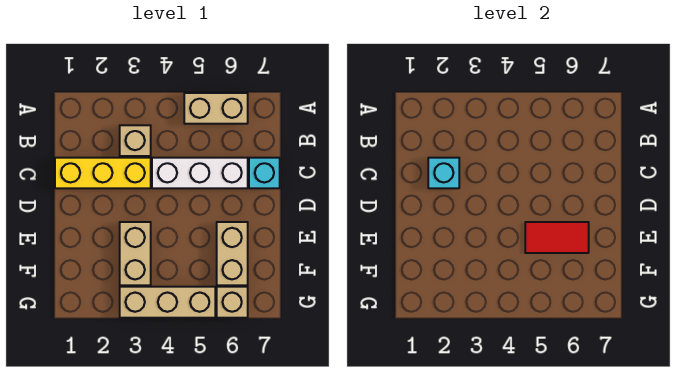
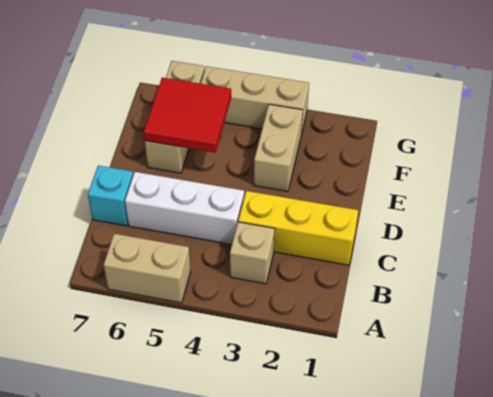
cyan brick C2 level 2 -> none
red tile E5:E6 level 2 -> red tile E5:F6 level 2

